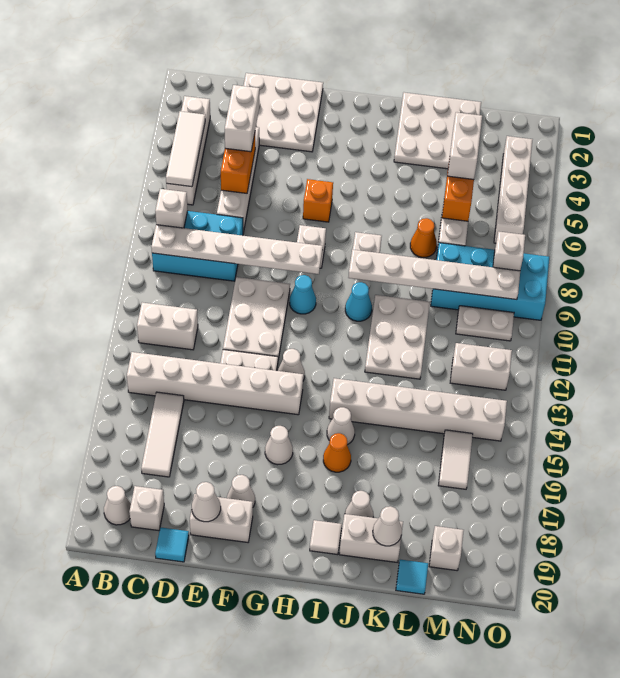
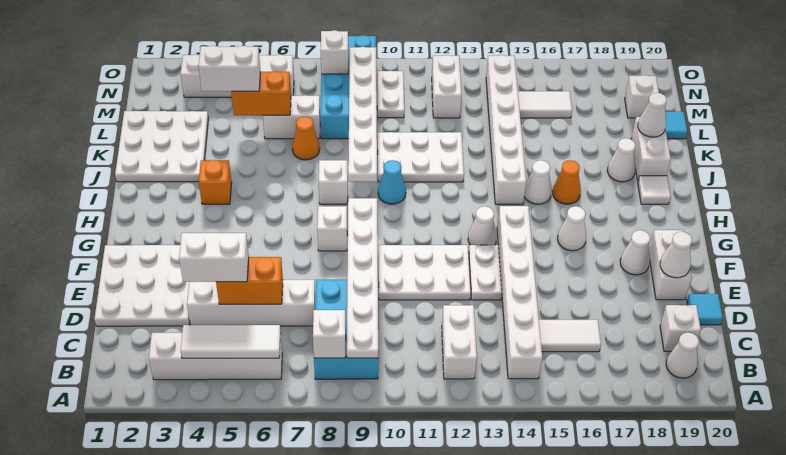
white tile C15:C17 level 1 -> white tile C15:C16 level 1
orange brick G6 level 1 -> orange brick I4 level 1
cyan cone G10 level 1 -> none

